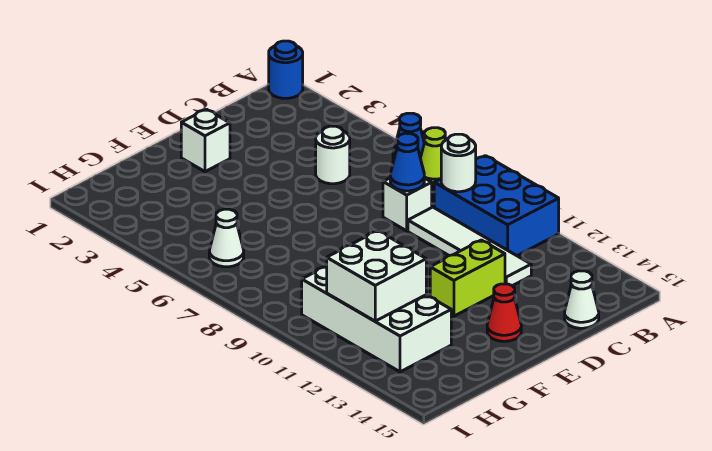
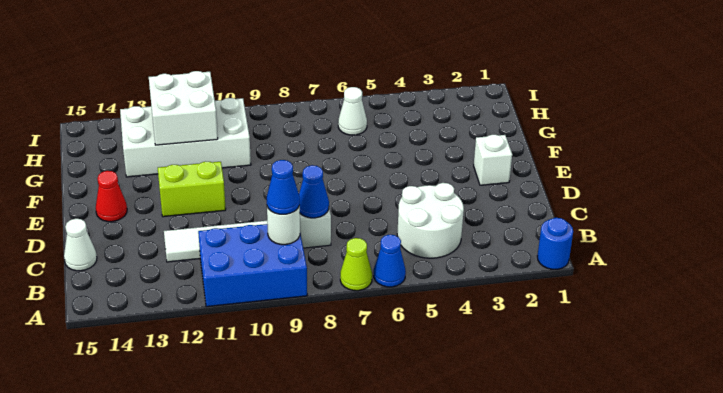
none -> blue cone B9 level 3
white round brick C5 level 1 -> white round brick B4:C5 level 1
lime brick D12:E12 level 1 -> lime brick E11:E12 level 1

